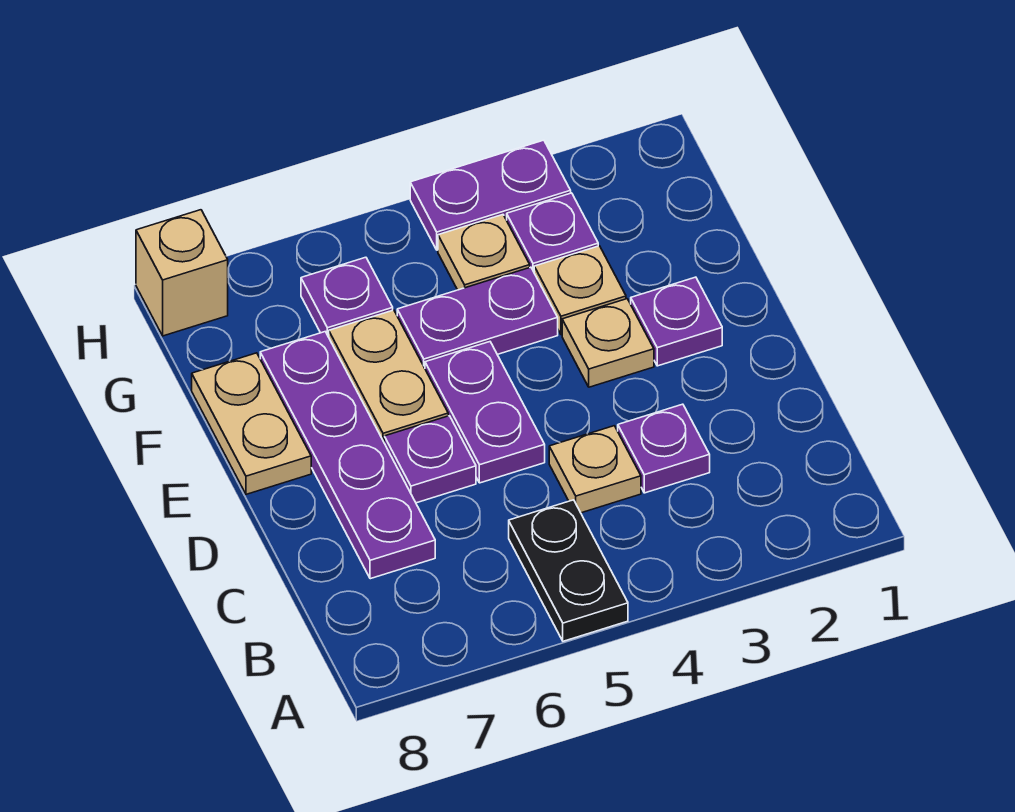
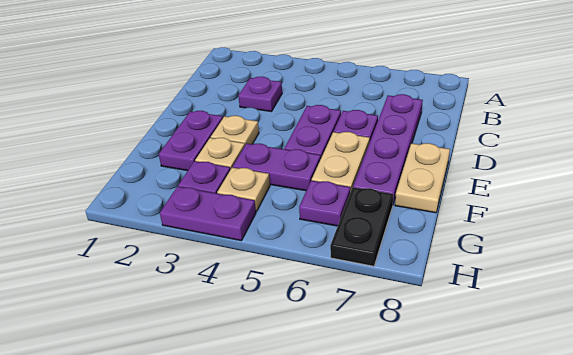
black plate A5:B5 level 1 -> black plate G7:H7 level 1
tan plate C4 level 1 -> none
purple plate E2 level 1 -> purple plate E2:F2 level 1
tan brick H8 level 1 -> none

